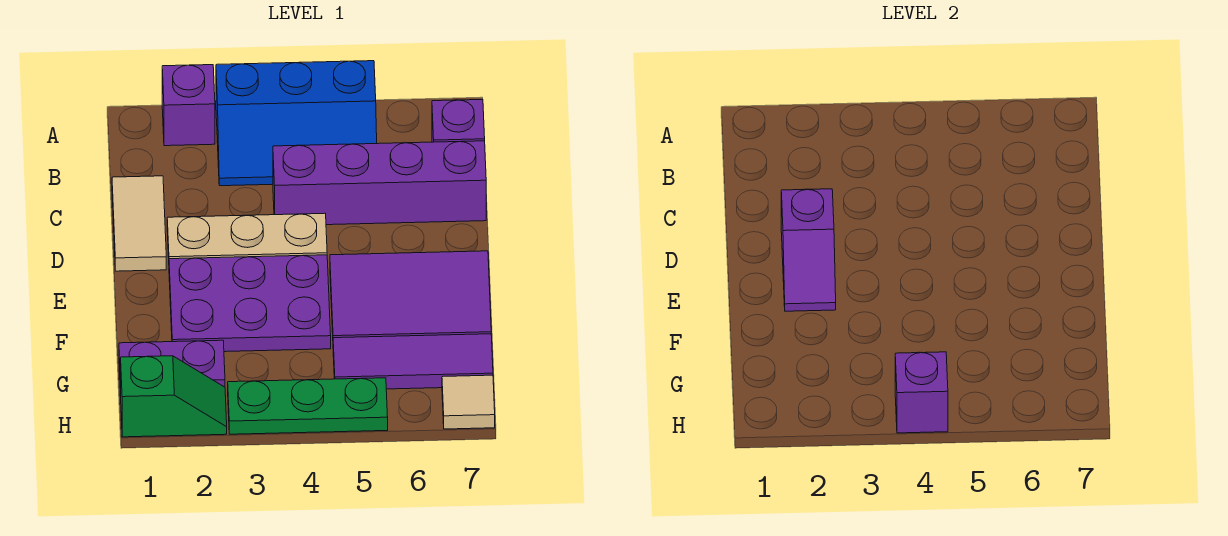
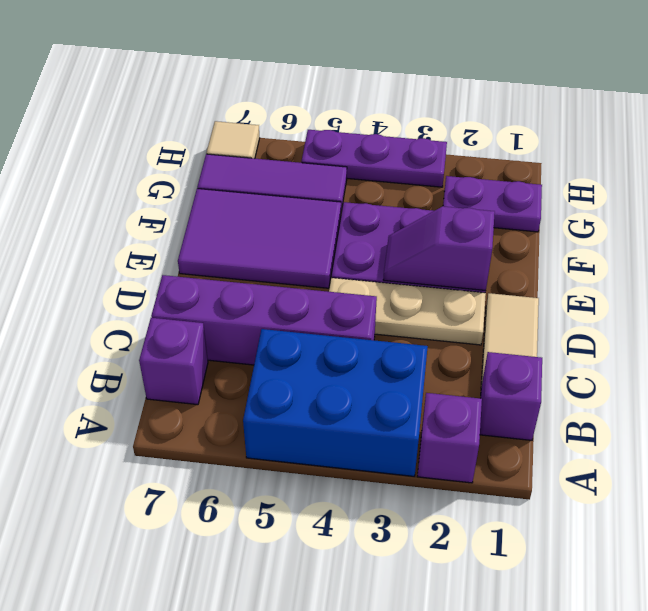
blue slope A3:B5 level 1 top A -> blue brick A3:B5 level 1
purple slope D2:E2 level 2 top D -> purple slope E2:E3 level 2 top 2
green slope H1:H2 level 1 top 1 -> none
green plate H3:H5 level 1 -> purple plate H3:H5 level 1
purple brick H4 level 2 -> purple brick B1 level 1

